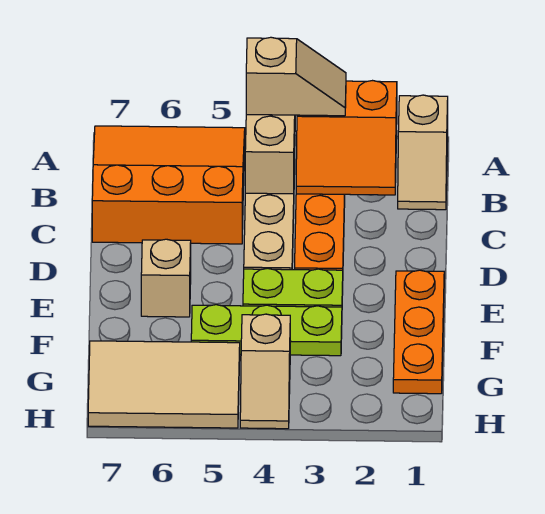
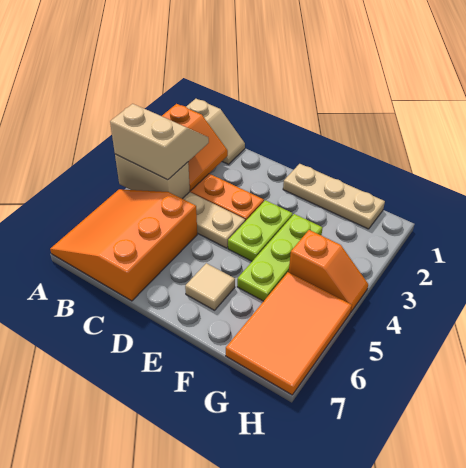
tan slope A3:A4 level 3 top 4 -> tan slope A3:B4 level 3 top 4
orange plate E1:G1 level 1 -> tan plate E1:G1 level 1
tan brick E6 level 1 -> tan tile E6 level 1
tan slope G4:H4 level 1 top G -> orange slope G4:H4 level 1 top G
tan tile G5:H7 level 1 -> orange tile G5:H7 level 1

